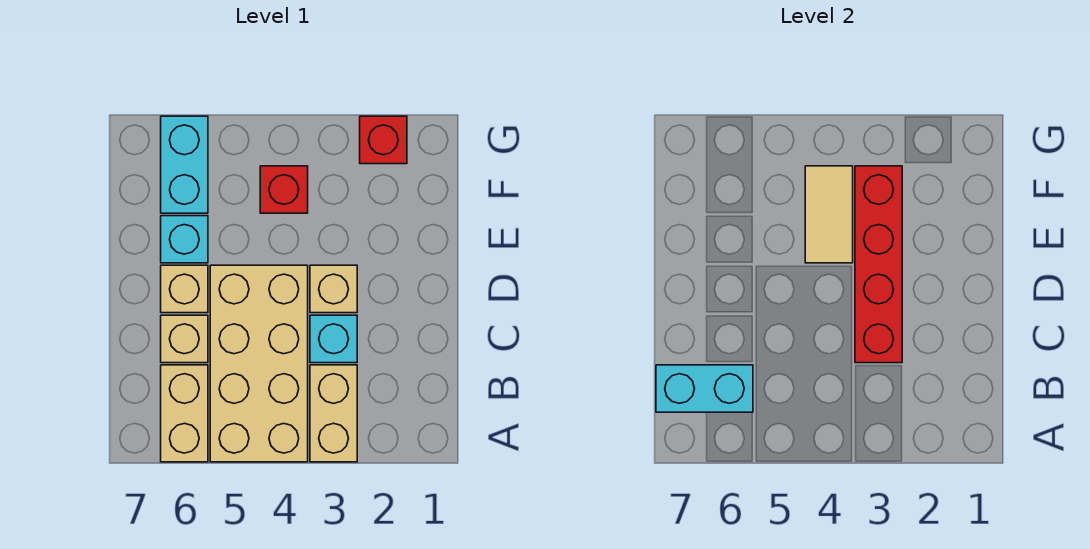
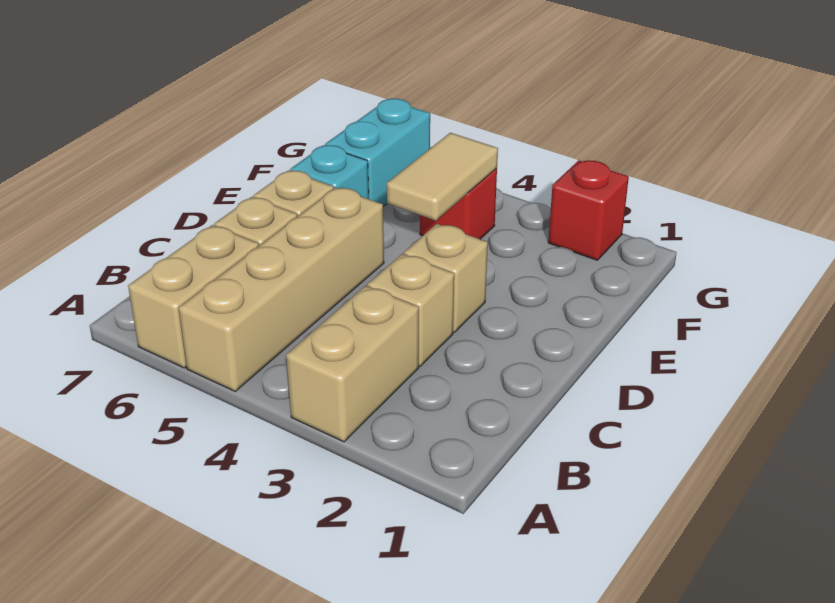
tan brick A4:D5 level 1 -> tan brick A5:D5 level 1
cyan brick B6:B7 level 2 -> none
cyan brick C3 level 1 -> tan brick C3 level 1
red brick C3:F3 level 2 -> none

